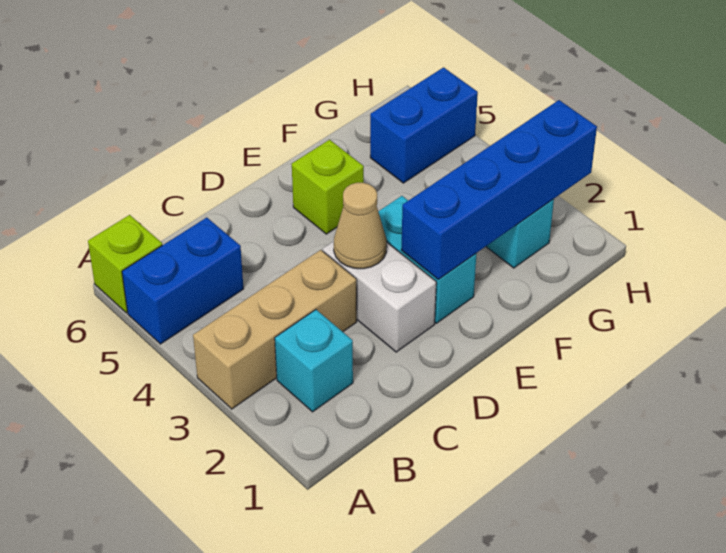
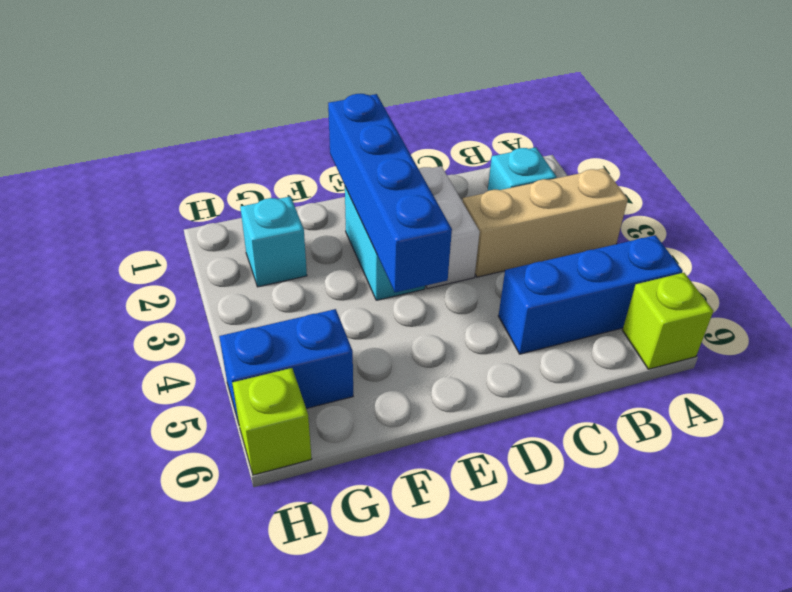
blue brick A5:B5 level 1 -> blue brick A5:C5 level 1
tan cone D3 level 2 -> none
blue brick E2:H2 level 2 -> blue brick E1:E4 level 2
lime brick E5 level 1 -> lime brick H6 level 1

